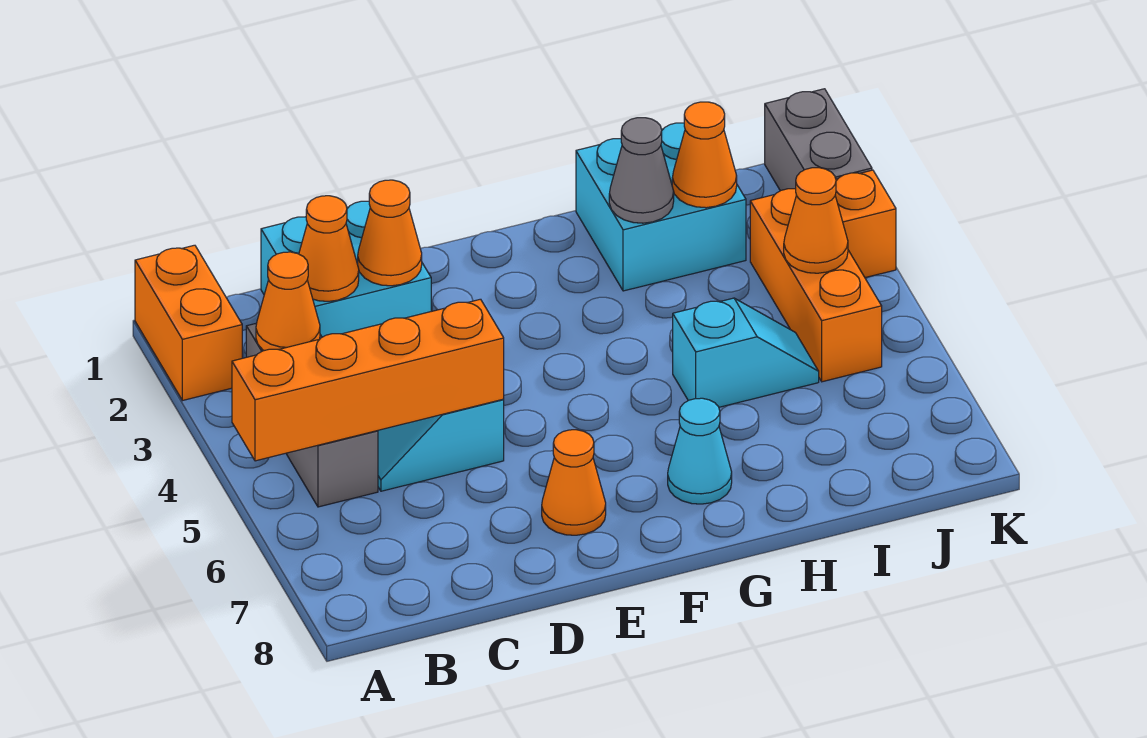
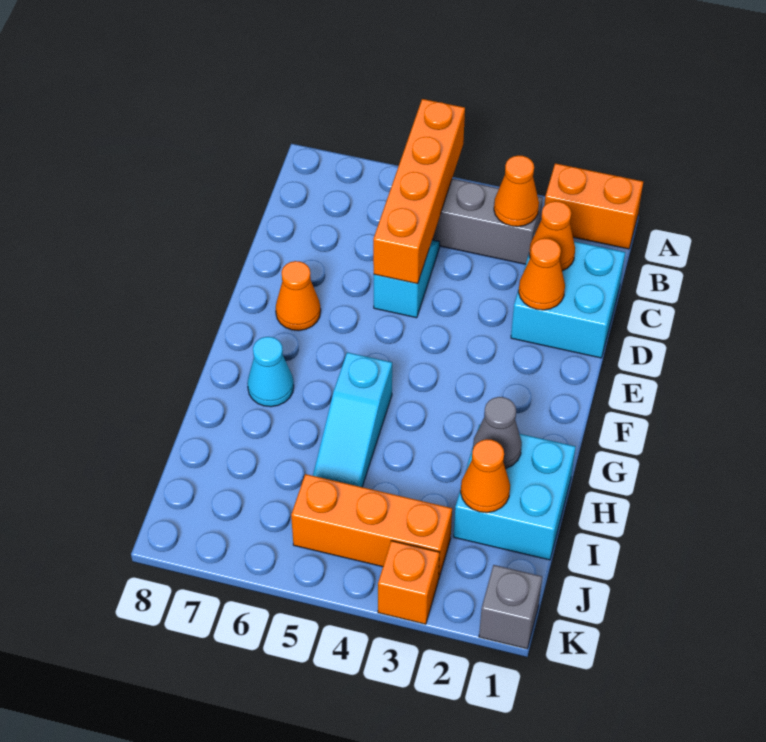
cyan slope H5:I5 level 1 top H -> cyan slope G5:I5 level 1 top G
orange cone J4 level 2 -> none
grey brick K1:K2 level 1 -> grey brick K1 level 1

